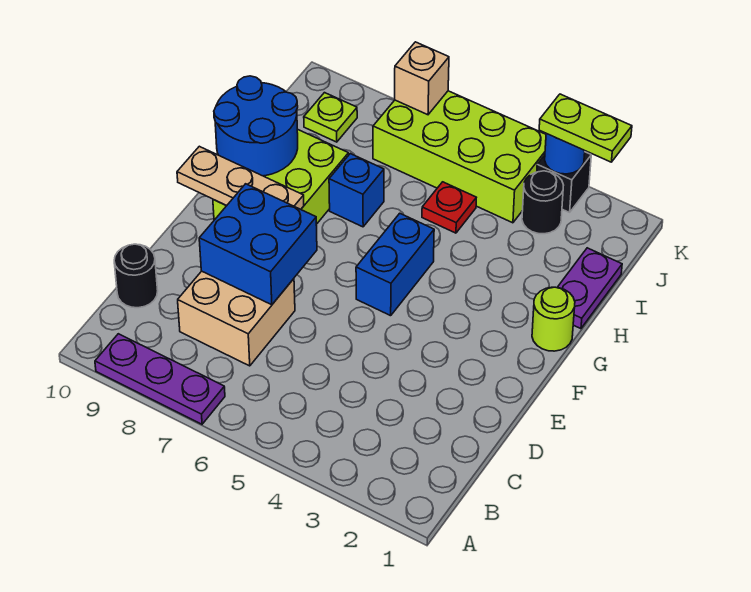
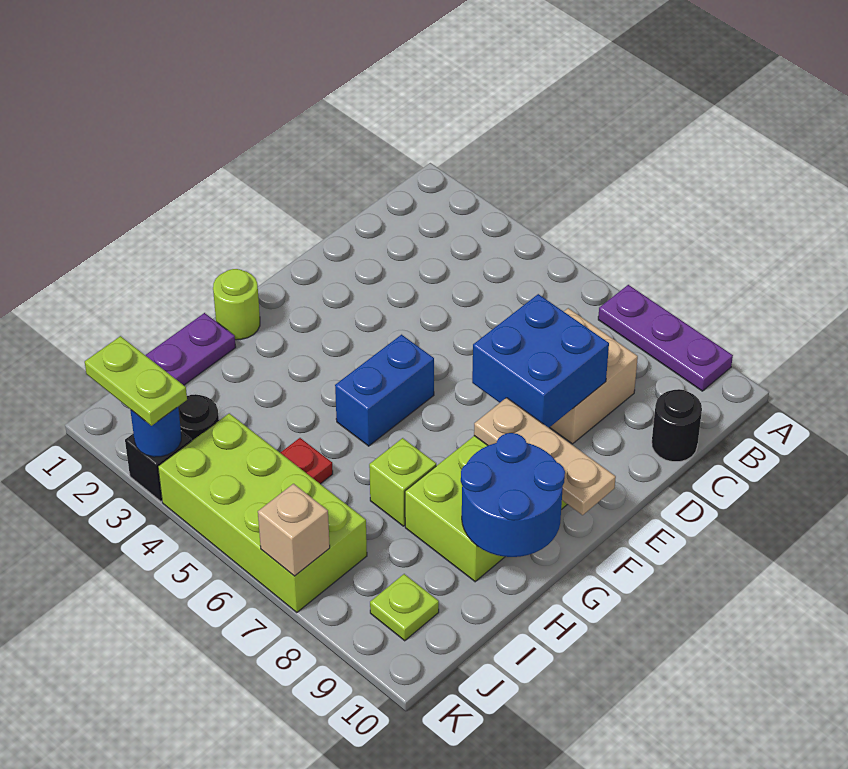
blue brick H7 level 1 -> lime brick H7 level 1

